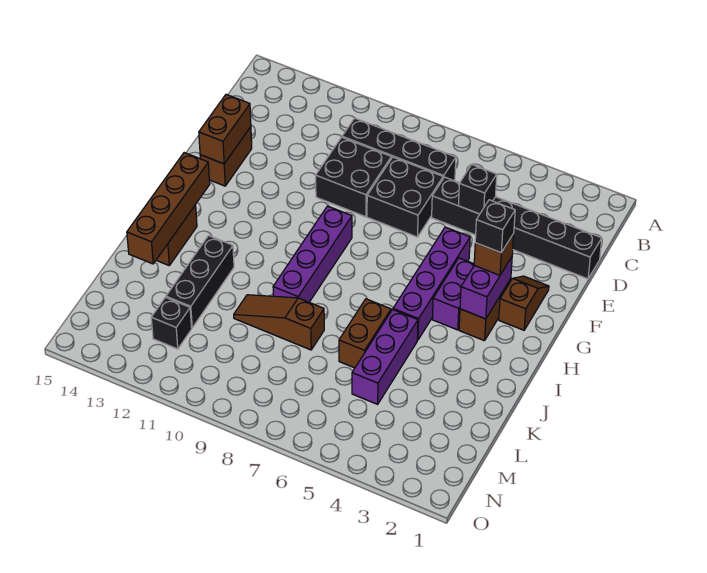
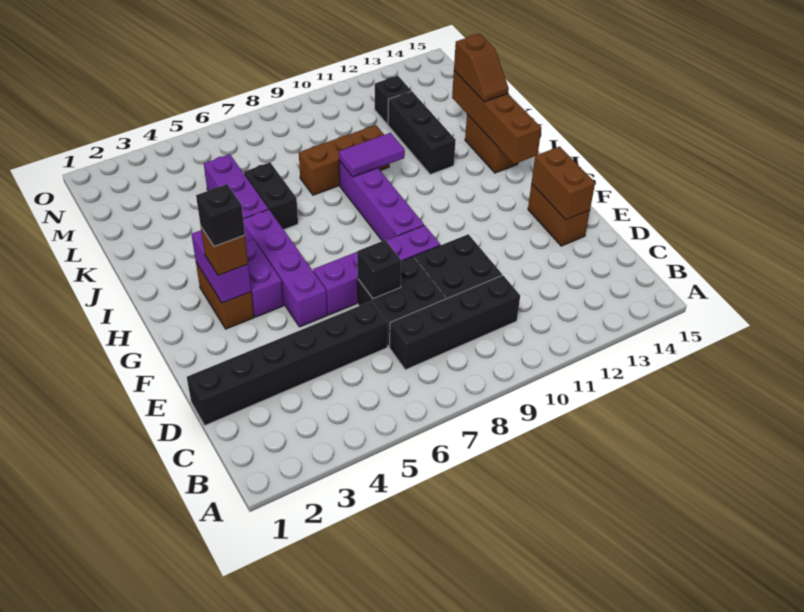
black brick D5 level 2 -> black brick E7 level 2
brown slope F2:G2 level 1 top G -> brown slope J14:K14 level 3 top K
none -> purple brick F6:F9 level 1
brown brick J6:K6 level 1 -> black brick J6:K6 level 1
none -> purple tile J9:J10 level 2
brown slope K8:K10 level 1 top 8 -> brown brick K8:K10 level 1

